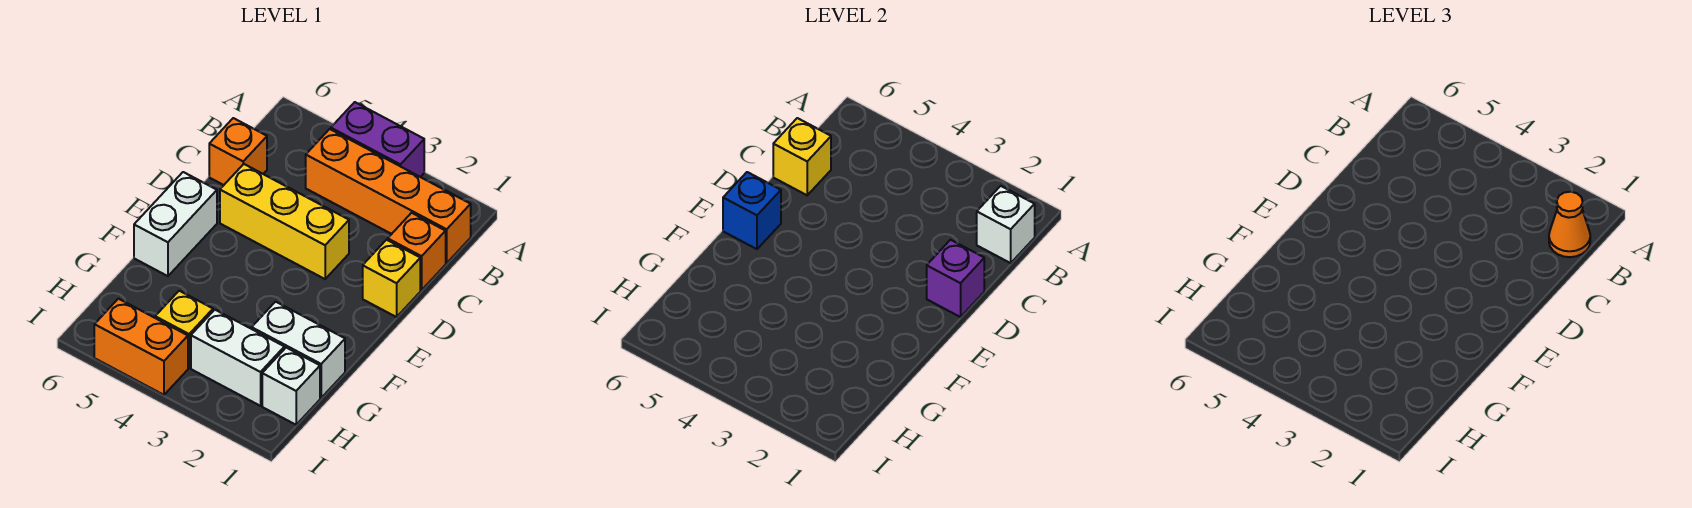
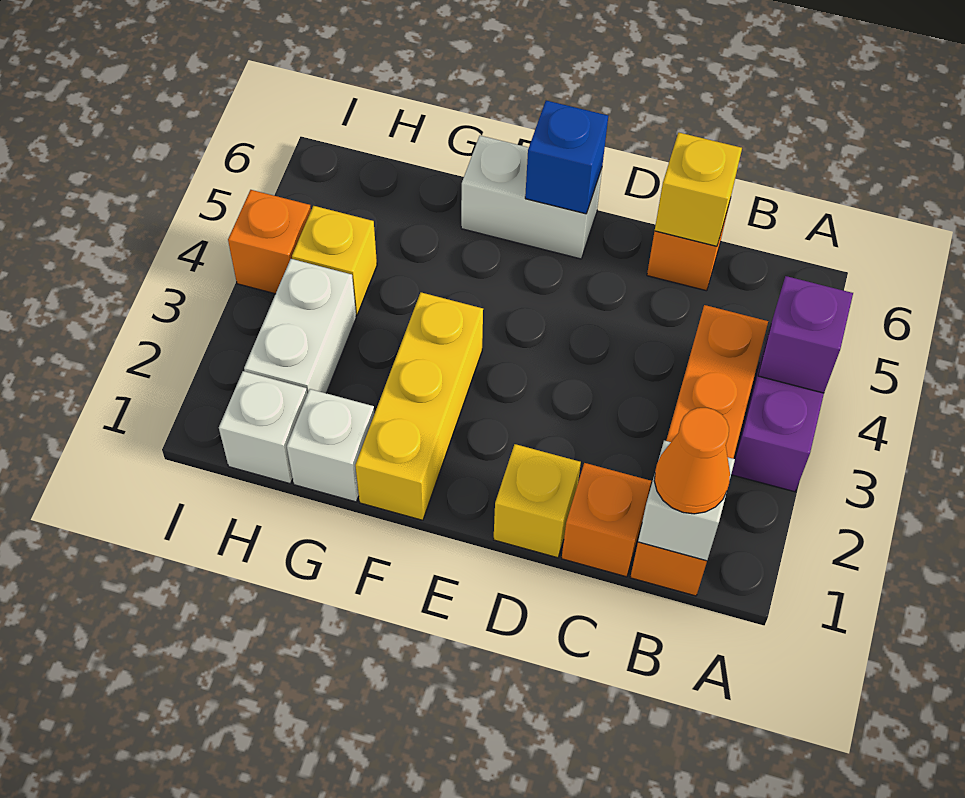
purple brick D1 level 2 -> purple brick A4 level 2
yellow brick D3:D5 level 1 -> yellow brick F1:F3 level 1
white brick G1:G2 level 1 -> white brick G1 level 1
orange brick I4:I5 level 1 -> orange brick I4 level 1

